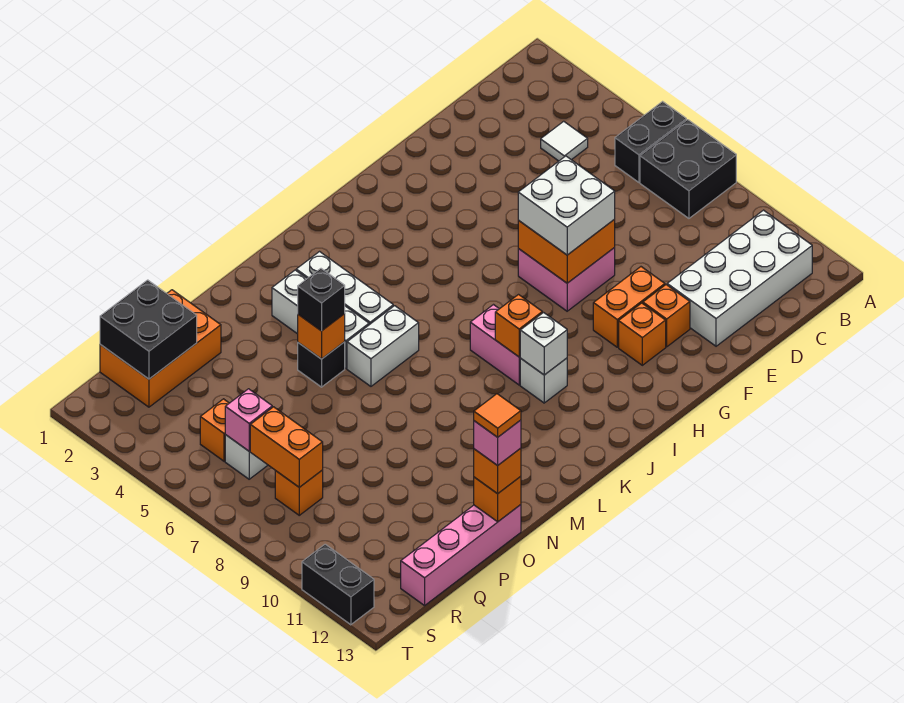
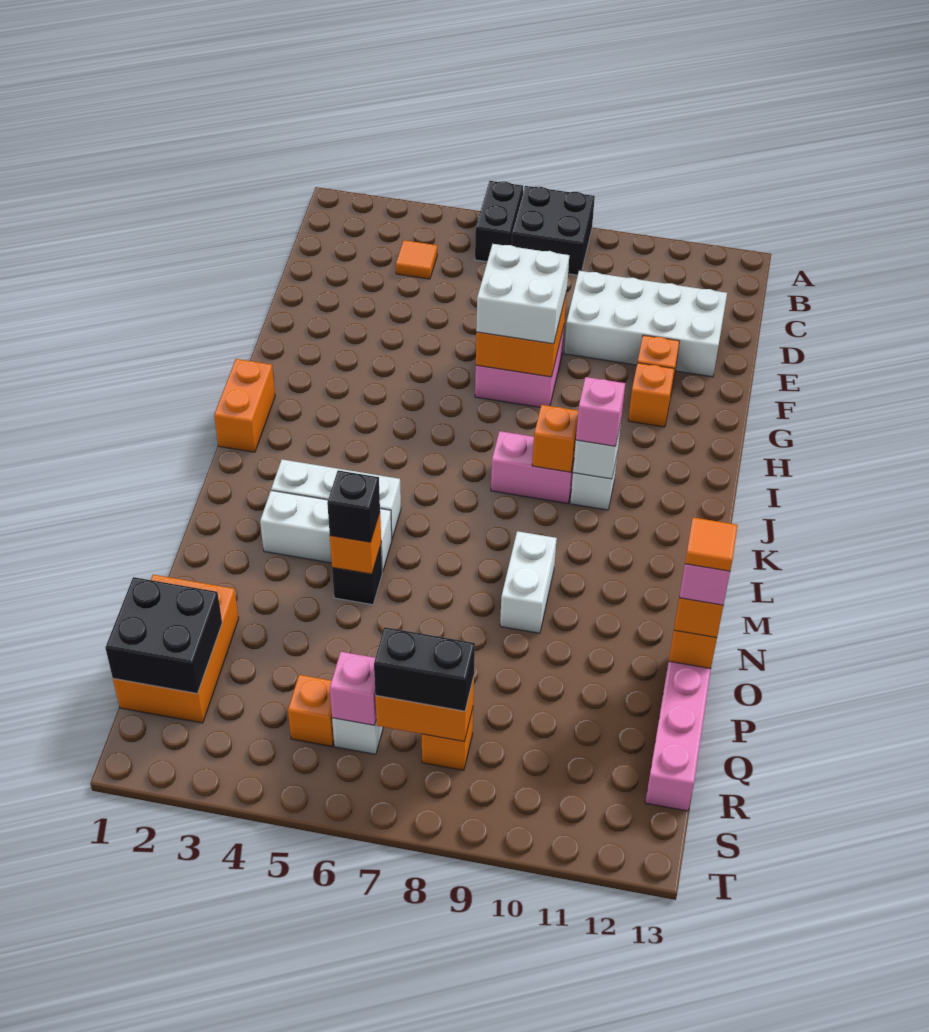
white brick B11:E12 level 1 -> white brick D9:E12 level 1
white tile C4 level 1 -> orange tile C4 level 1
orange brick F10:G10 level 1 -> orange brick I1:J1 level 1
none -> pink brick J10 level 3
white brick L6:M6 level 1 -> white brick M9:N9 level 1
black brick T11:T12 level 1 -> black brick R7:R8 level 3

